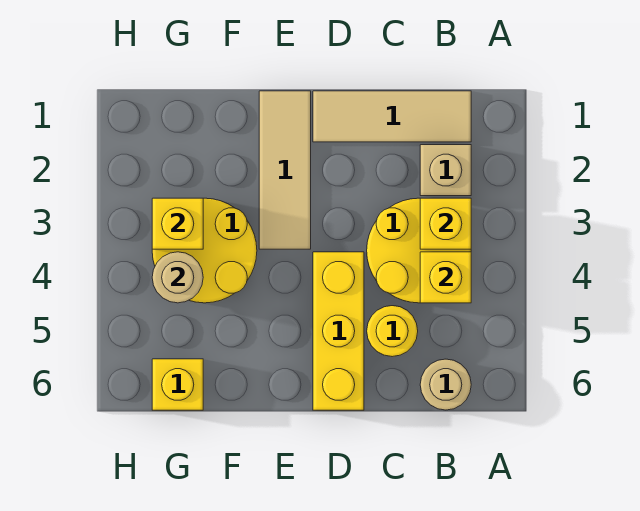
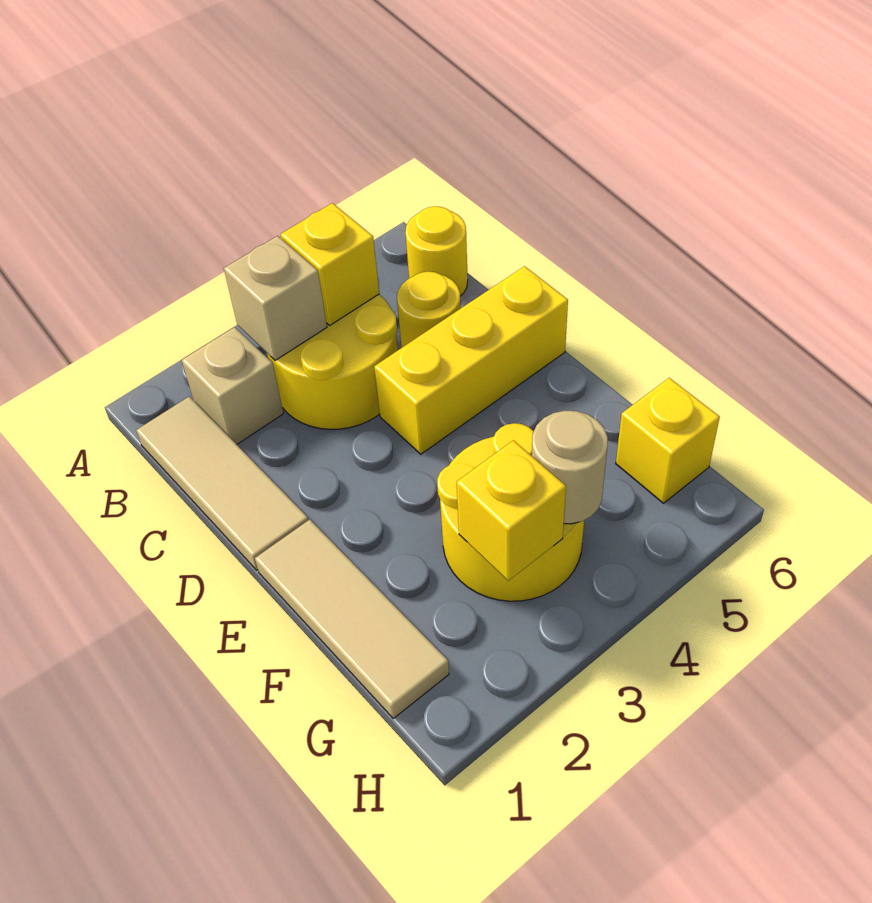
yellow brick B3 level 2 -> tan brick B3 level 2
tan round brick B6 level 1 -> yellow round brick B6 level 1
tan tile E1:E3 level 1 -> tan tile E1:G1 level 1

